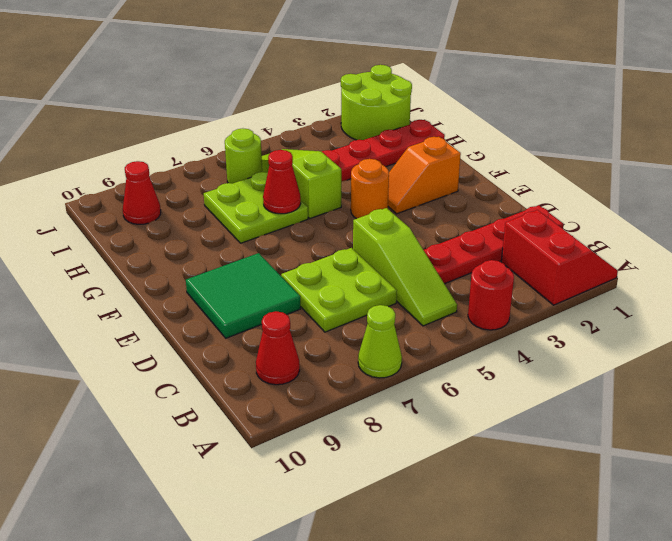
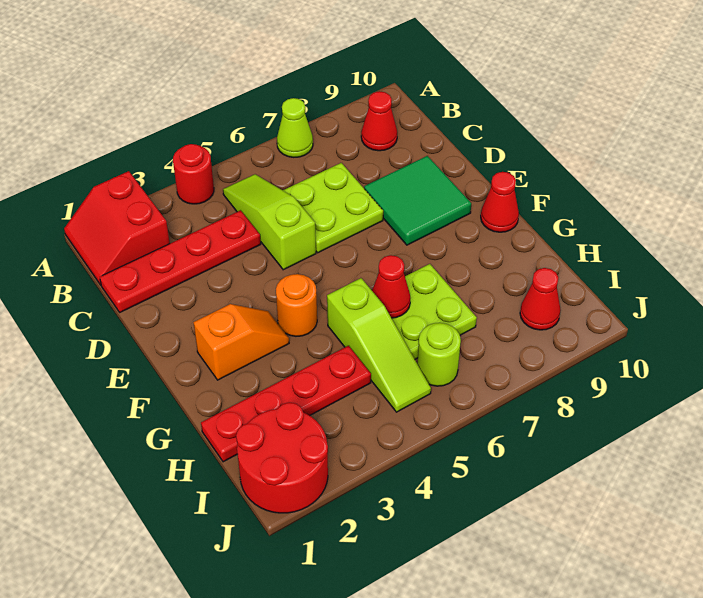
none -> red cone F10 level 1
lime round brick I1:J2 level 1 -> red round brick I1:J2 level 1

